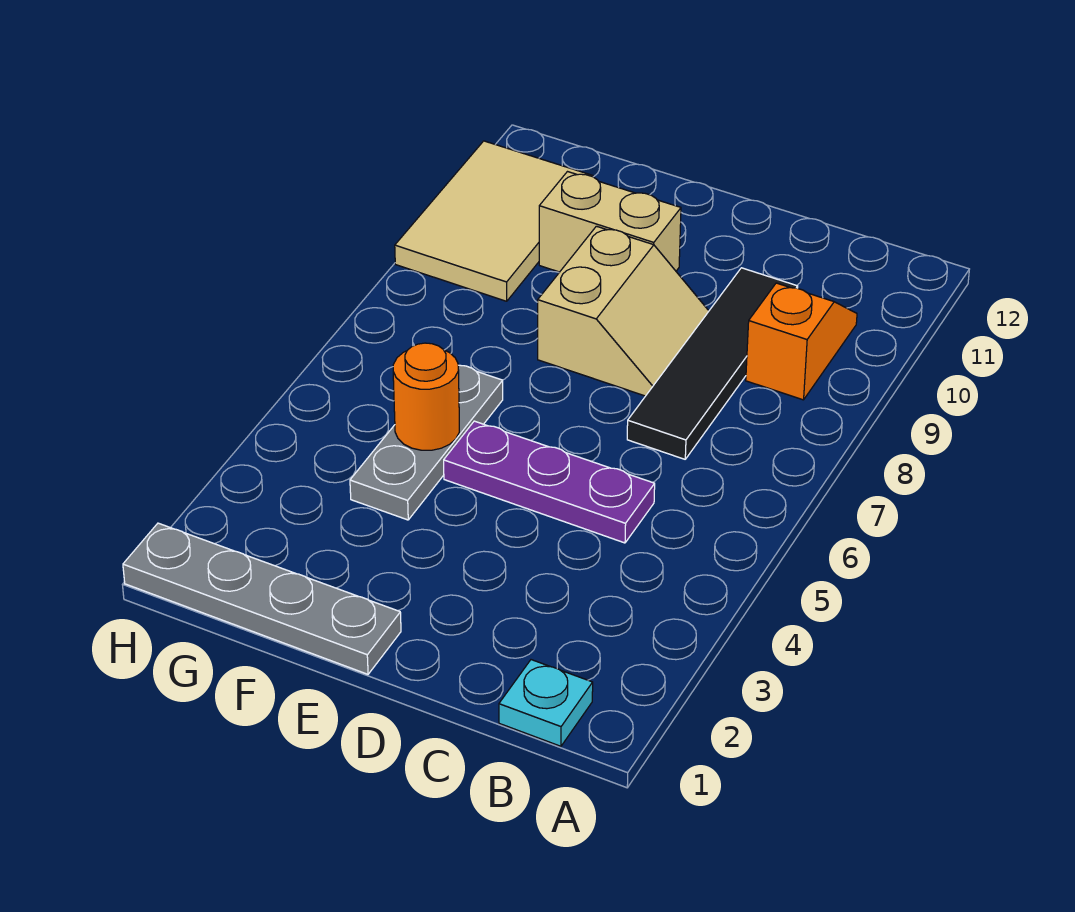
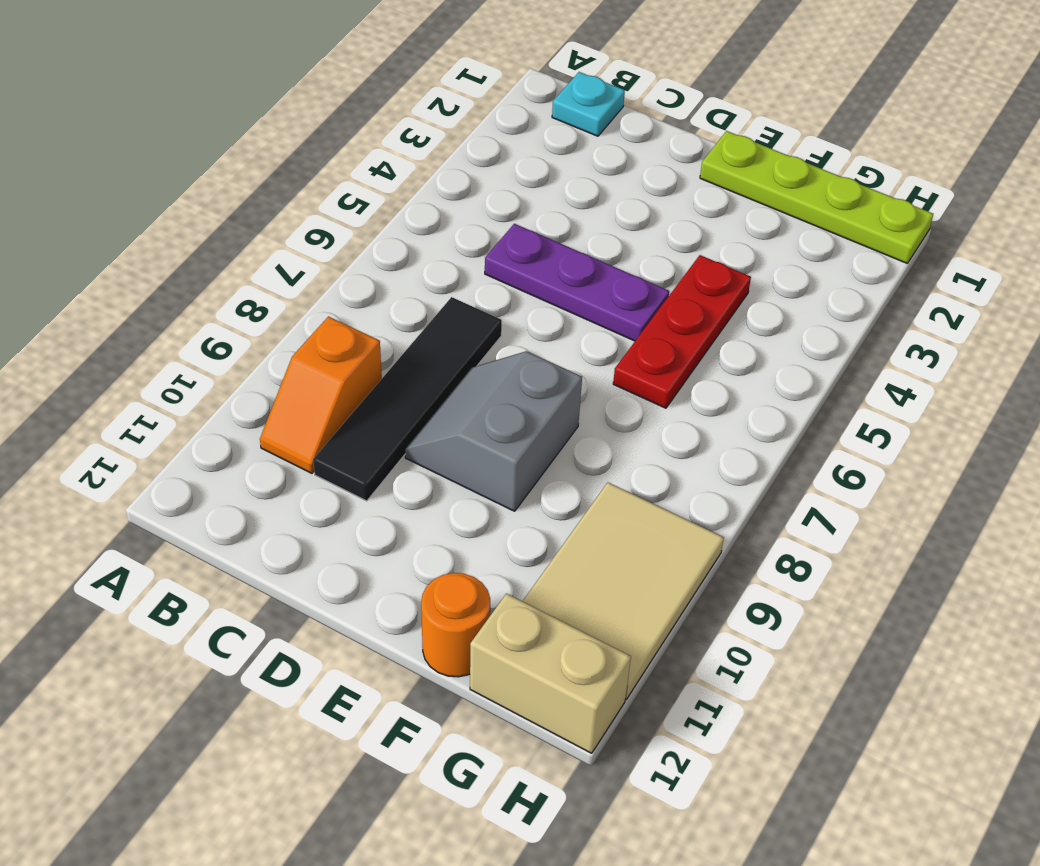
tan slope D8:E9 level 1 top E -> grey slope D8:E9 level 1 top E
grey plate E1:H1 level 1 -> lime plate E1:H1 level 1
tan brick E10:F10 level 1 -> tan brick G12:H12 level 1
grey plate F4:F6 level 1 -> red plate F4:F6 level 1
orange round brick F5 level 2 -> orange round brick F12 level 1

